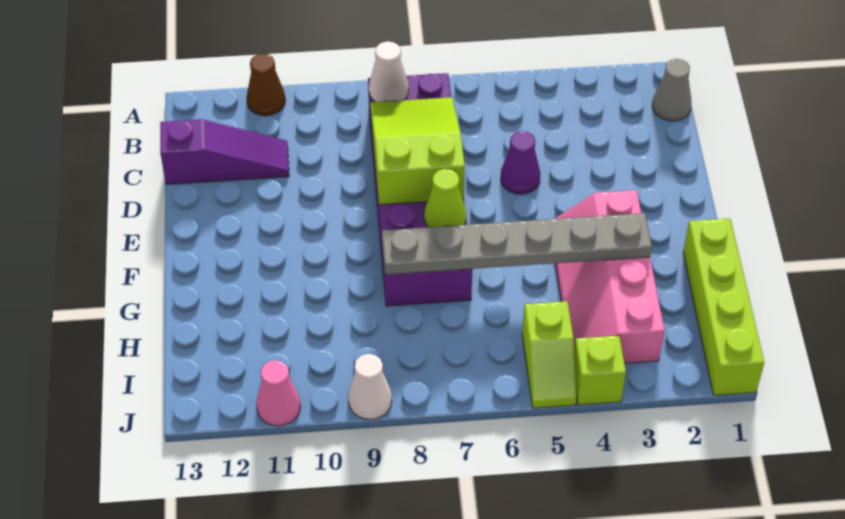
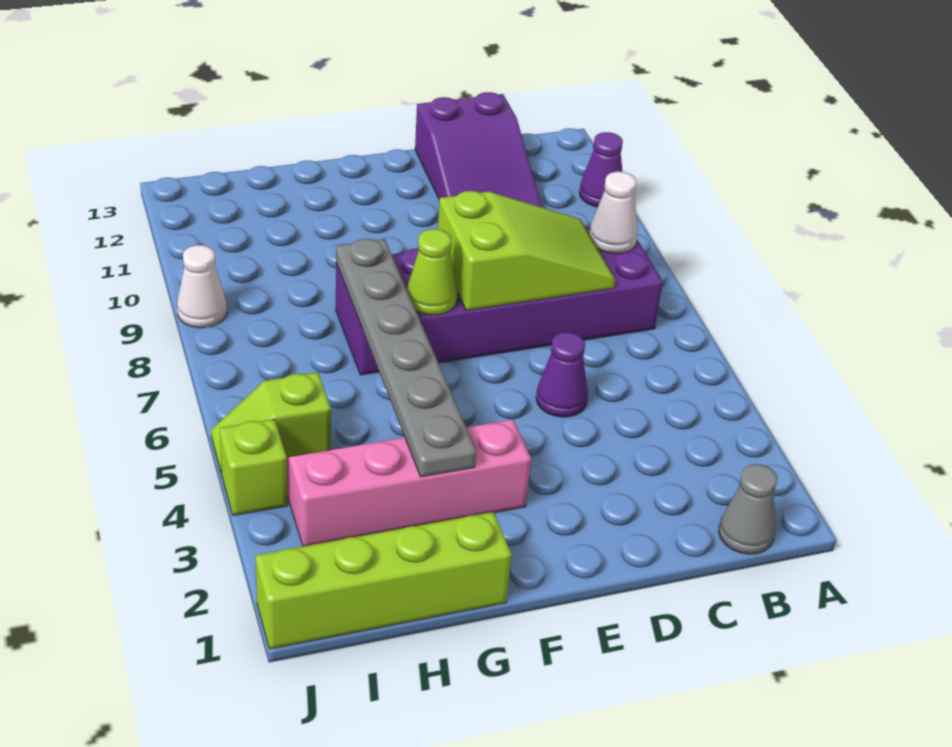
brown cone A11 level 1 -> purple cone A11 level 1
purple slope C11:C13 level 1 top 13 -> purple slope C11:D13 level 1 top 13
pink cone J11 level 1 -> none

